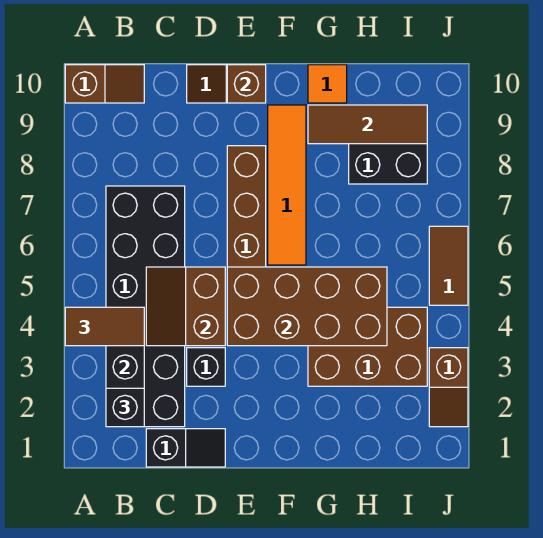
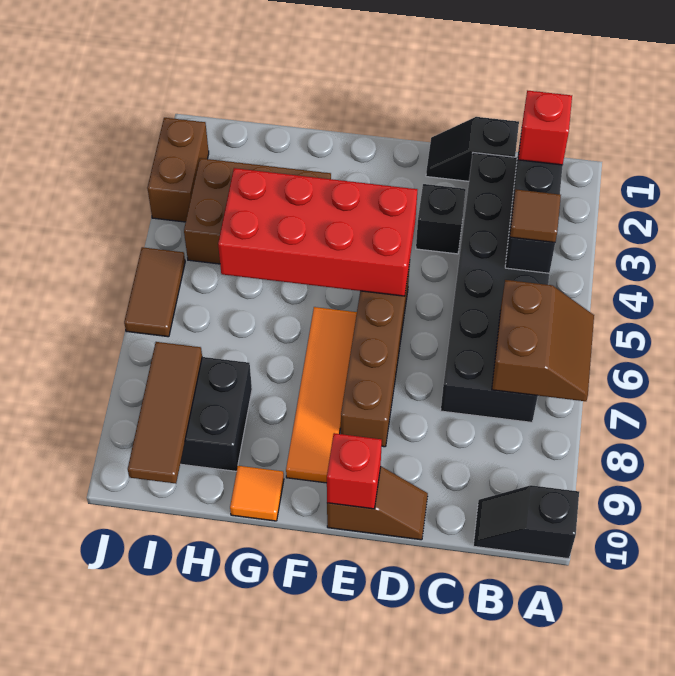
brown tile A4:B4 level 3 -> brown tile B4 level 3
brown slope A10:B10 level 1 top A -> black slope A10:B10 level 1 top A
black brick B2 level 3 -> red brick B2 level 3
brown slope C4:D5 level 2 top D -> brown slope A6:B7 level 2 top B
brown brick E4:H5 level 2 -> red brick E4:H5 level 2
brown brick E10 level 2 -> red brick E10 level 2
brown tile G9:I9 level 2 -> brown tile I8:I10 level 2
brown slope J2:J3 level 1 top 3 -> brown brick J2:J3 level 1

